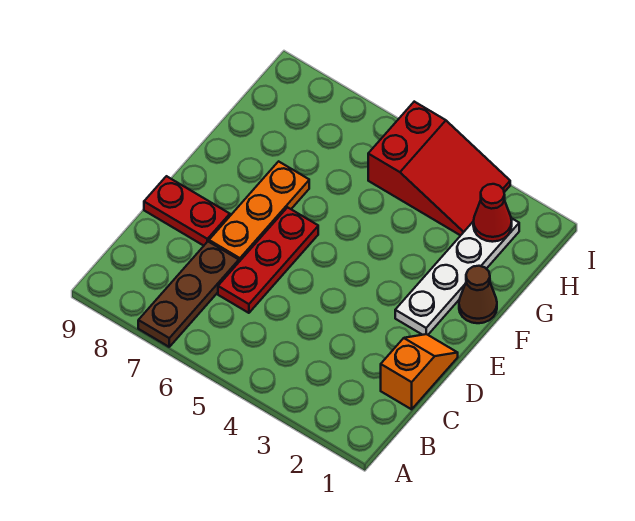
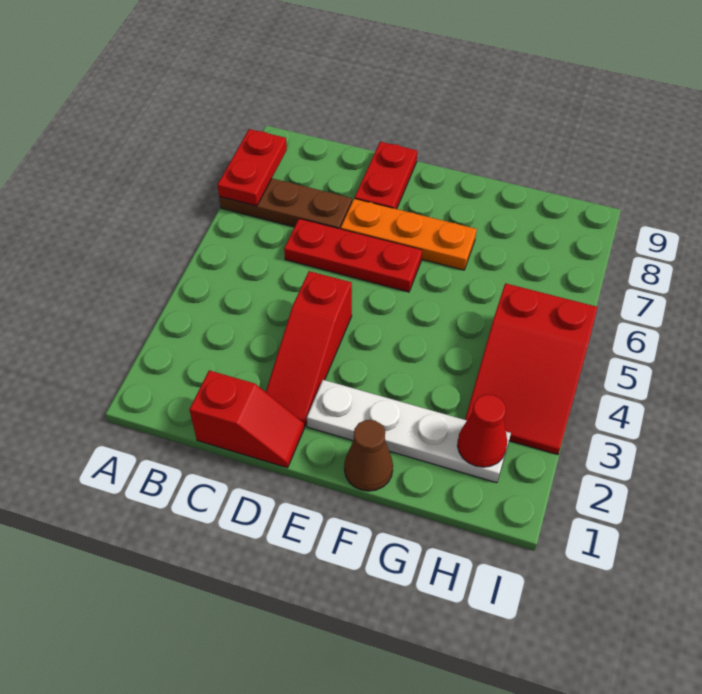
none -> red plate A7:A8 level 2
orange slope C1:D1 level 1 top C -> red slope C1:D1 level 1 top C
none -> red slope D2:D4 level 1 top 4

